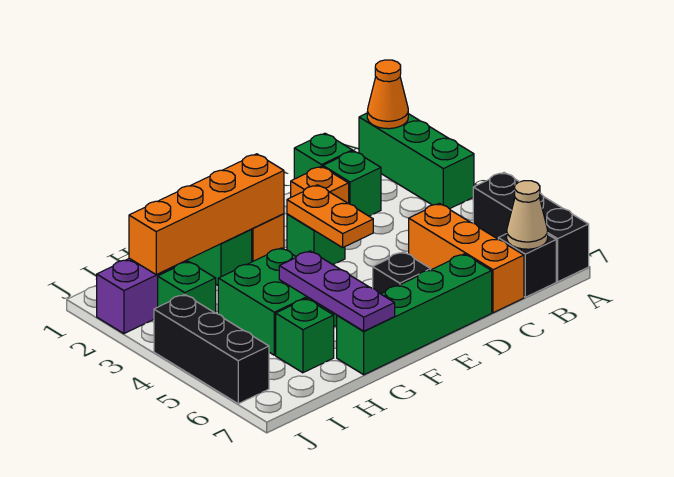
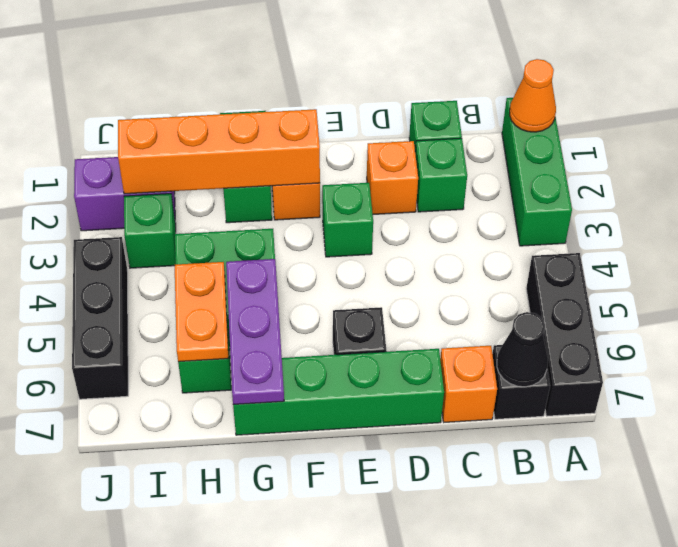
tan cone B7 level 2 -> black cone B7 level 2
orange brick C5:C7 level 1 -> orange brick C7 level 1
orange plate E3:E4 level 2 -> orange plate H5:H6 level 2

